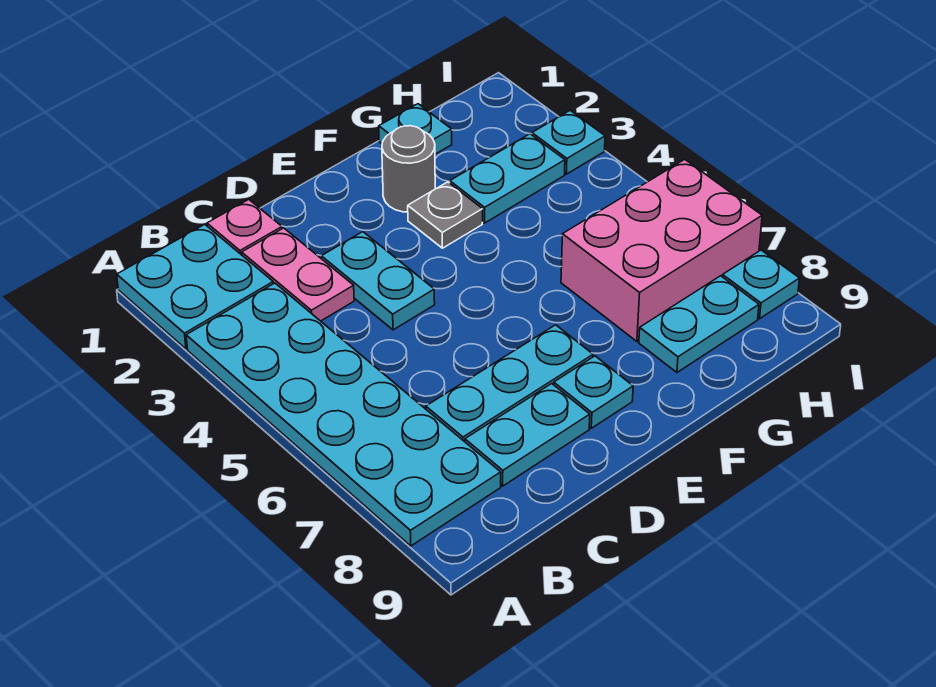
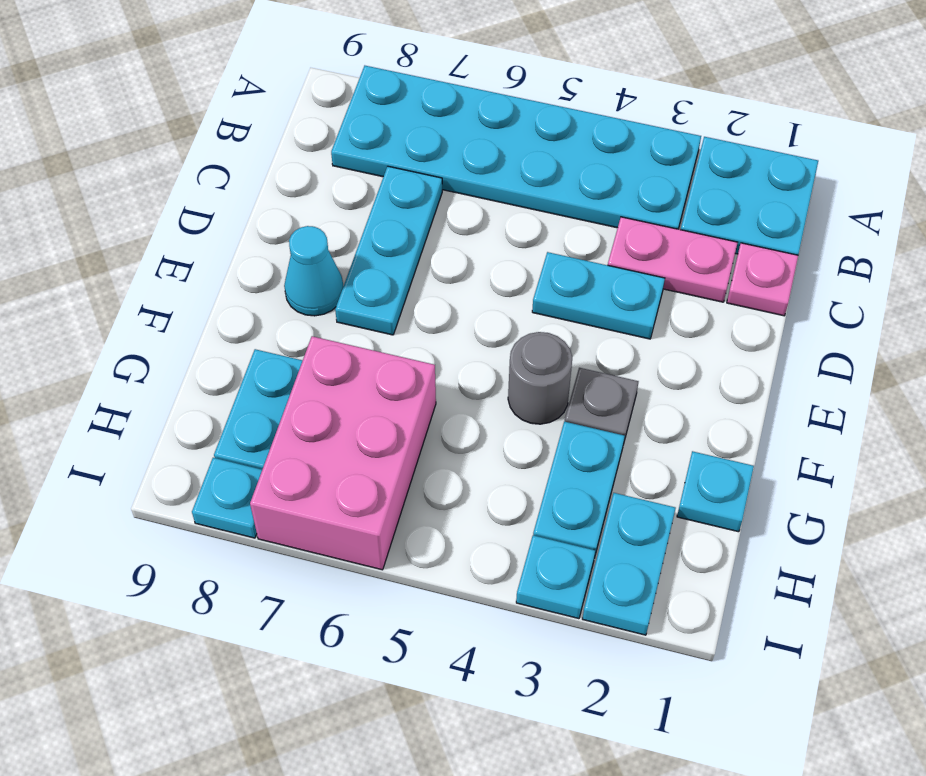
cyan plate C8:D8 level 1 -> cyan plate H2:I2 level 1
cyan plate E8 level 1 -> cyan cone E8 level 1
grey round brick F2 level 1 -> grey round brick F4 level 1

